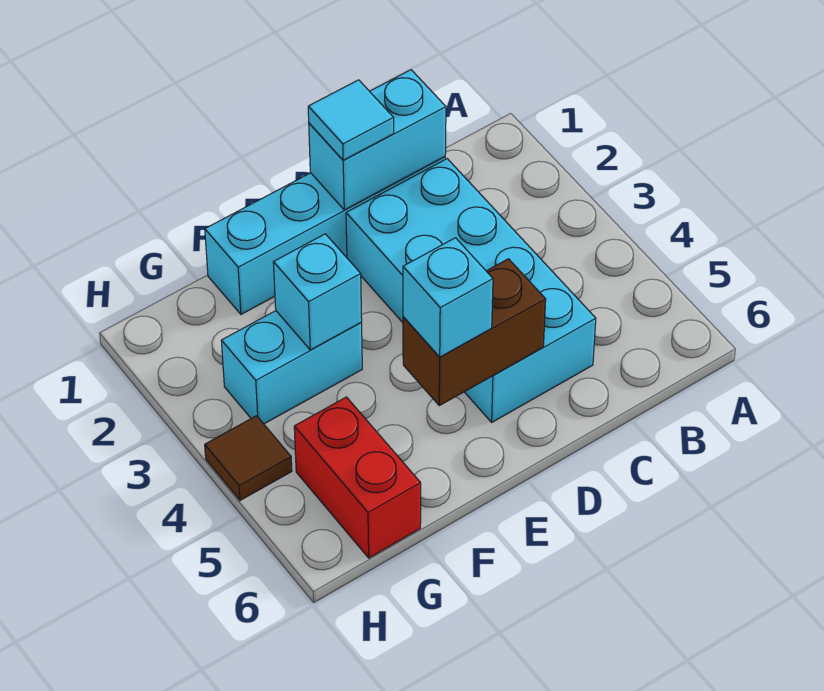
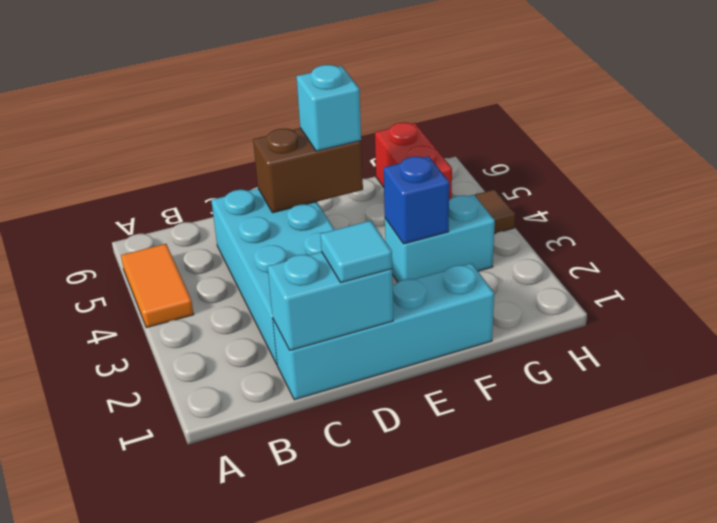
none -> orange tile A4:A5 level 1
cyan brick F3 level 2 -> blue brick F3 level 2

